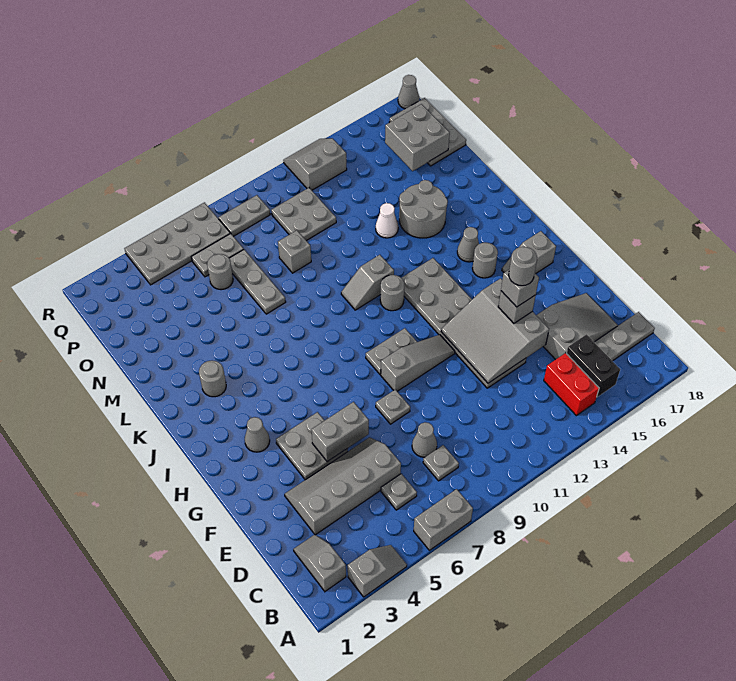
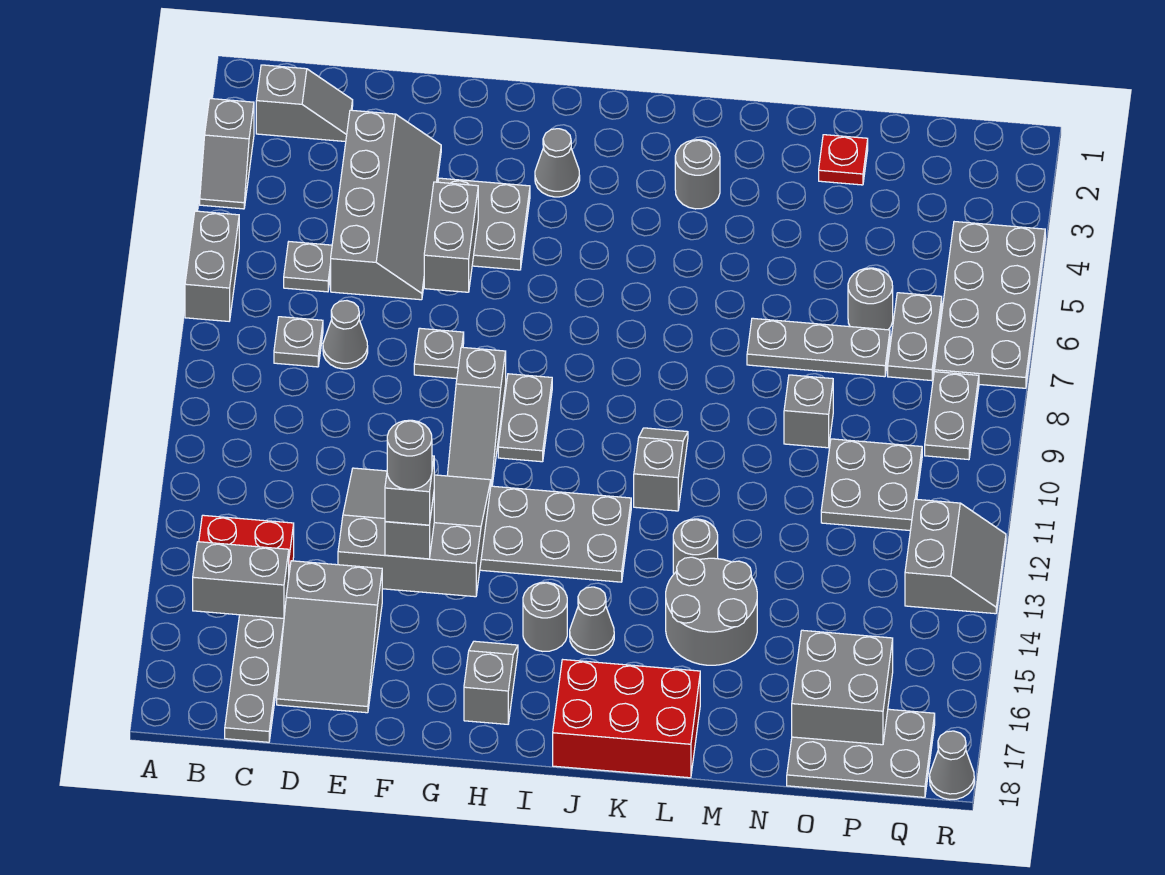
black brick B15:C15 level 2 -> grey brick B15:C15 level 2
grey round brick J11 level 1 -> grey round brick L13 level 1
none -> red brick J17:L18 level 1
white cone M13 level 1 -> none
none -> red plate N2 level 1

